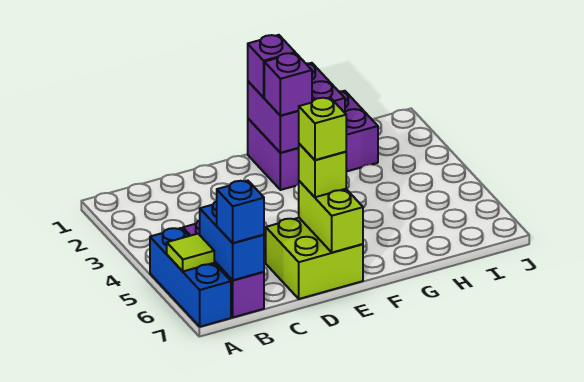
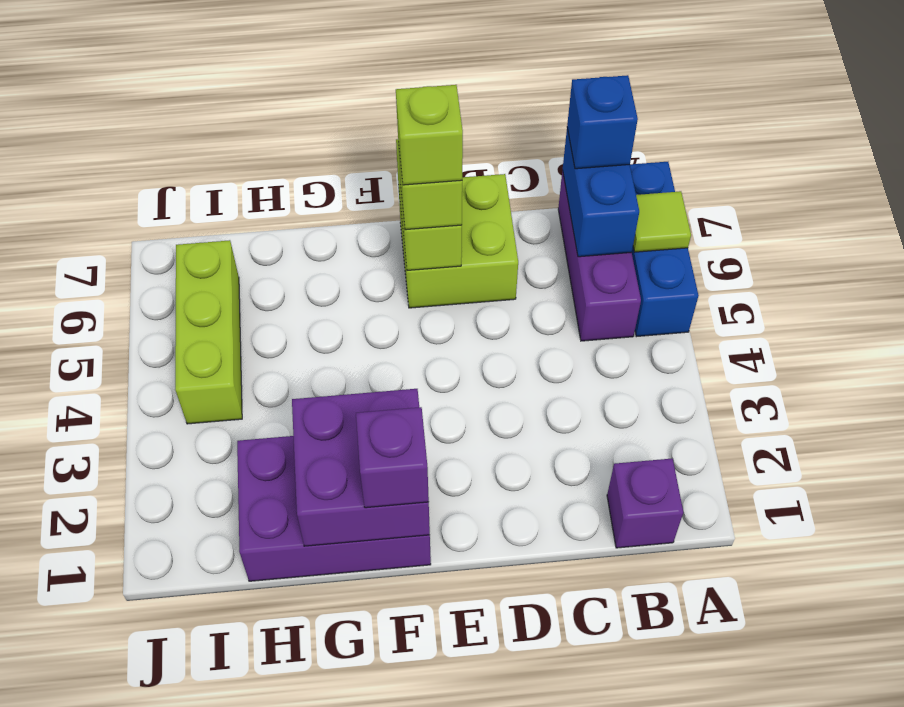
purple brick F2 level 3 -> purple brick B1 level 1
none -> lime brick I4:I6 level 1

